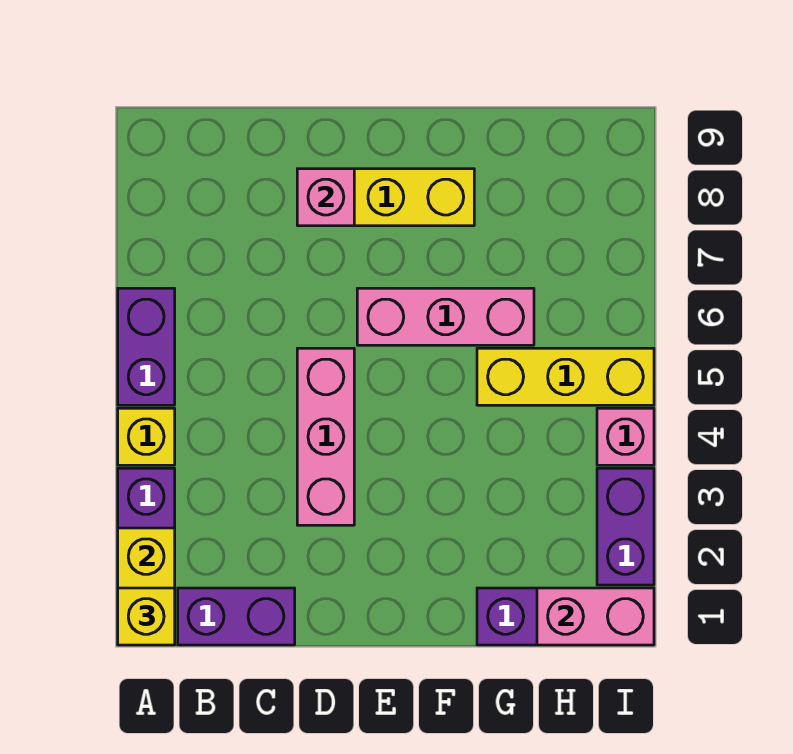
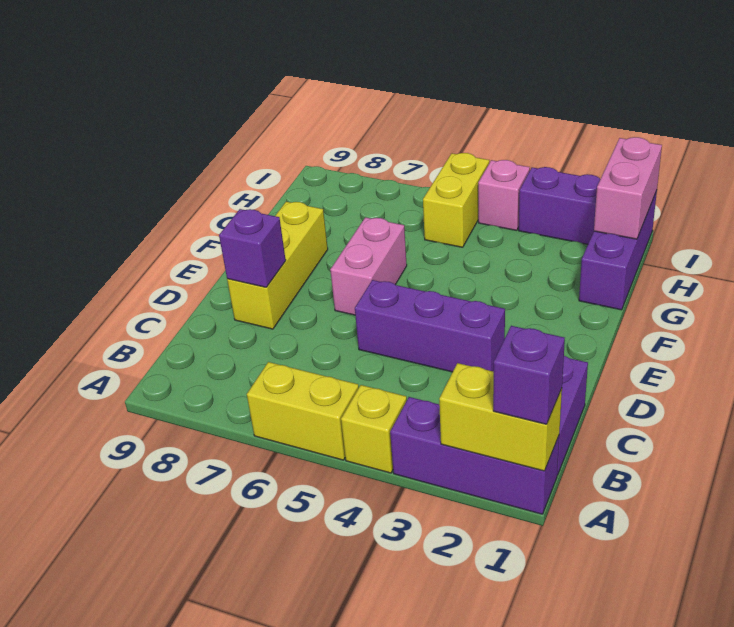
yellow brick A1 level 3 -> purple brick A1 level 3
purple brick A5:A6 level 1 -> yellow brick A5:A6 level 1
pink brick D3:D5 level 1 -> purple brick D3:D5 level 1
pink brick D8 level 2 -> purple brick D8 level 2
pink brick E6:G6 level 1 -> pink brick E6:F6 level 1
yellow brick G5:I5 level 1 -> yellow brick H5:I5 level 1

